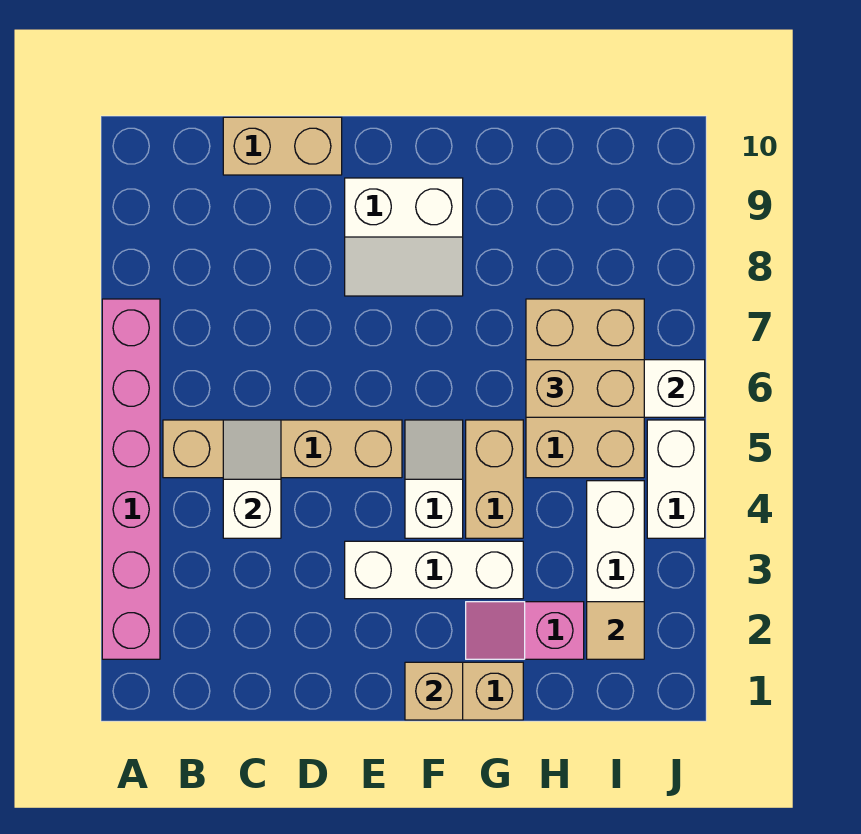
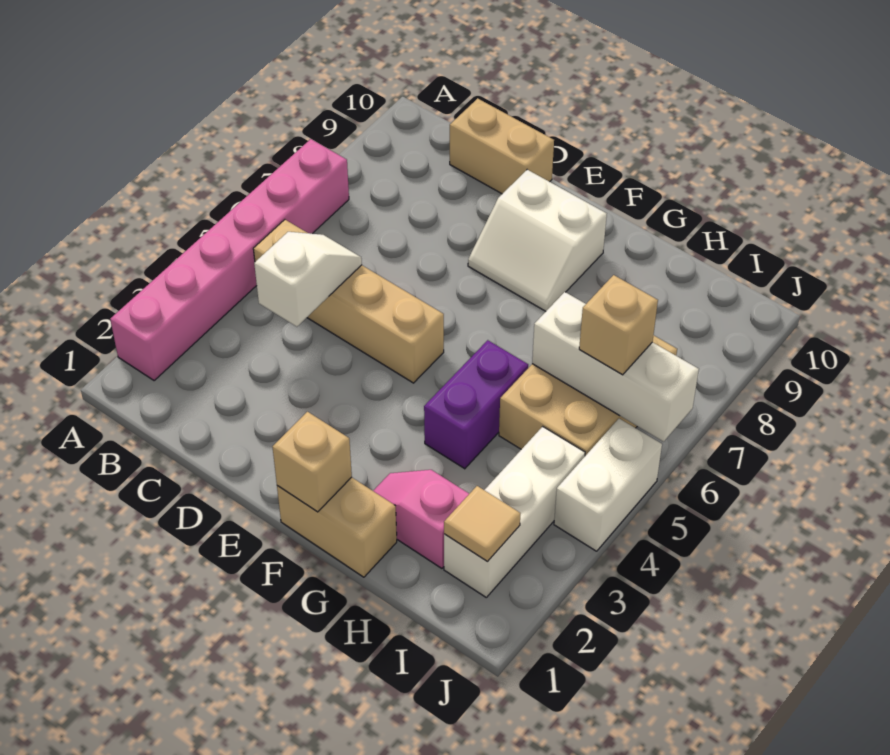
white brick E3:G3 level 1 -> none
white slope F4:F5 level 1 top 4 -> none
tan brick G4:G5 level 1 -> purple brick G4:G5 level 1
tan brick H6:I6 level 3 -> tan brick I6 level 3

